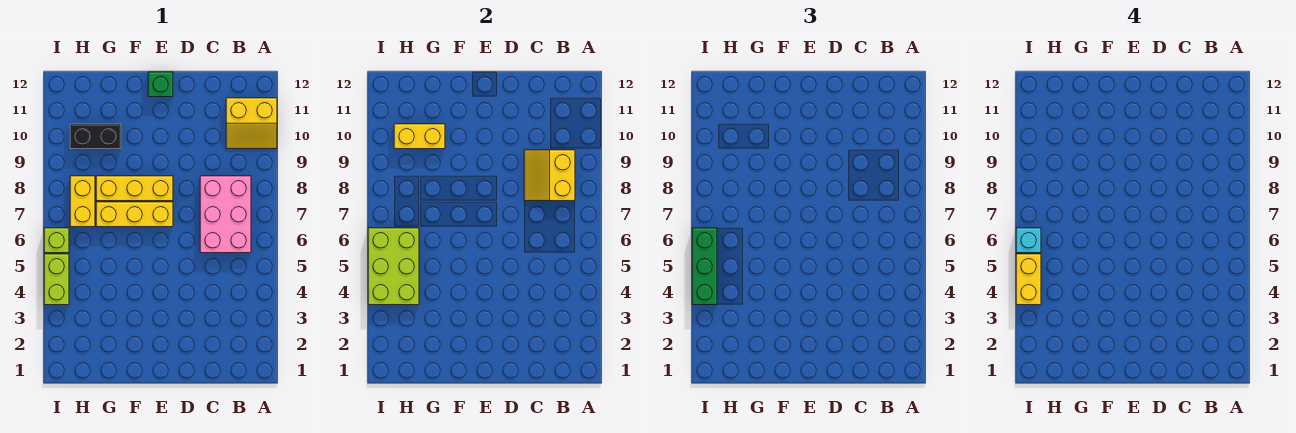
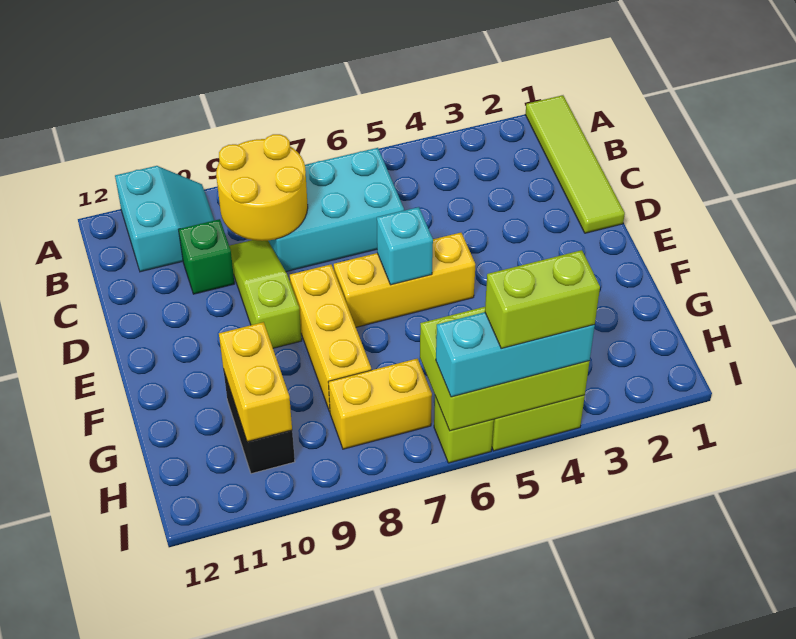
none -> lime tile A1:D1 level 1
yellow slope A10:B11 level 1 top 11 -> cyan slope A10:B11 level 1 top 11
pink brick B6:C8 level 1 -> cyan brick B6:C8 level 1
yellow slope B8:C9 level 2 top B -> yellow round brick B8:C9 level 2
none -> lime slope C9:E9 level 1 top E
yellow brick E7:G7 level 1 -> yellow brick E5:E7 level 1
green brick E12 level 1 -> green brick C10 level 1
green brick I4:I6 level 3 -> cyan brick I4:I6 level 3
yellow brick I4:I5 level 4 -> lime brick I4:I5 level 4
cyan brick I6 level 4 -> cyan brick E6 level 2

